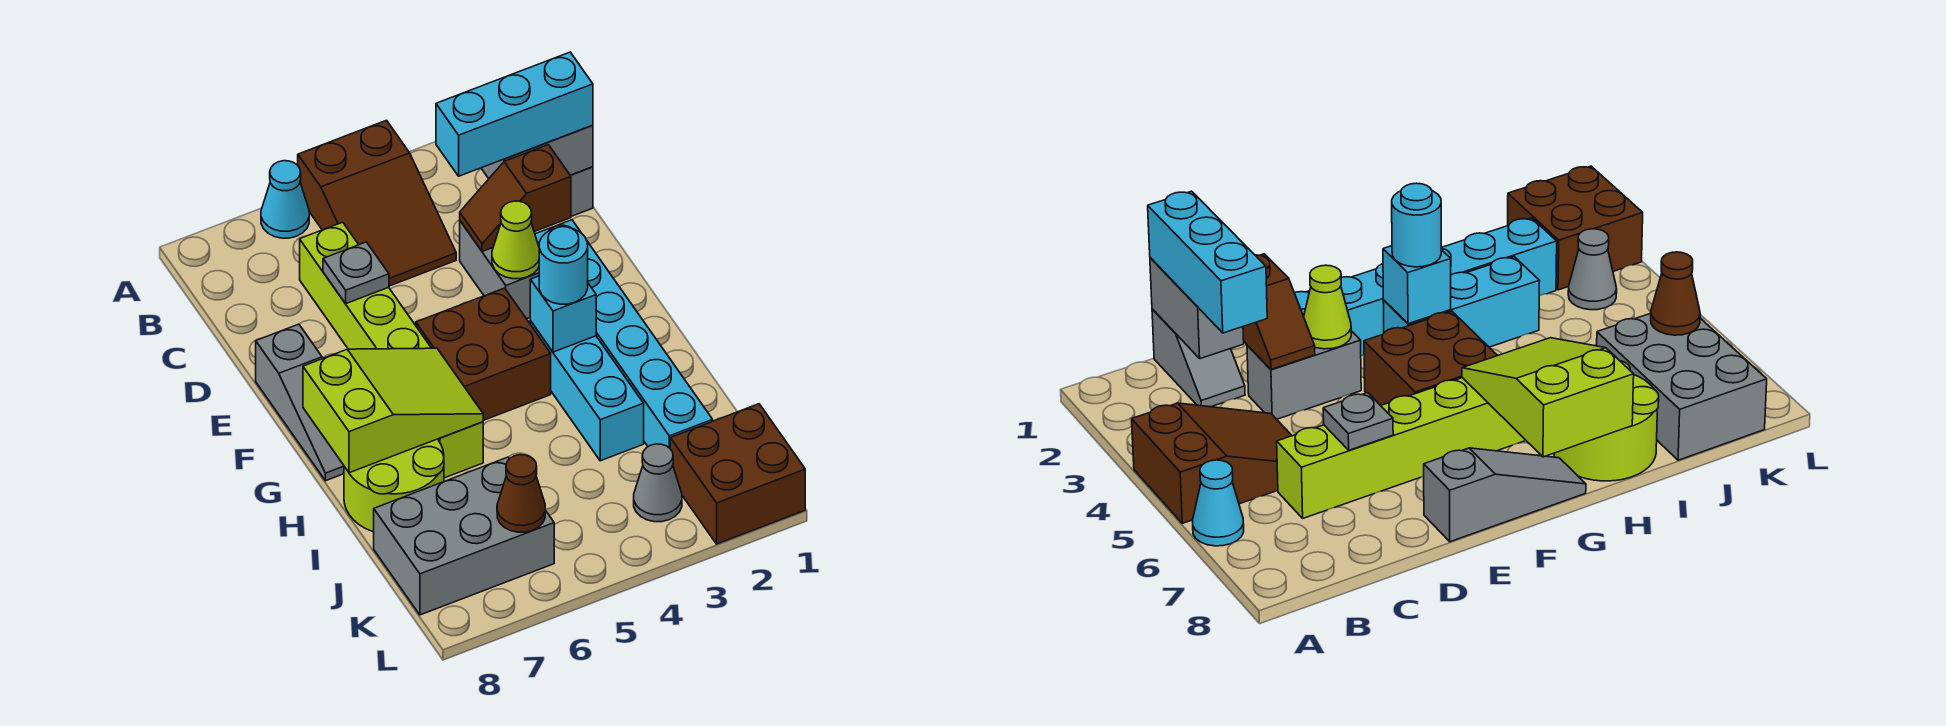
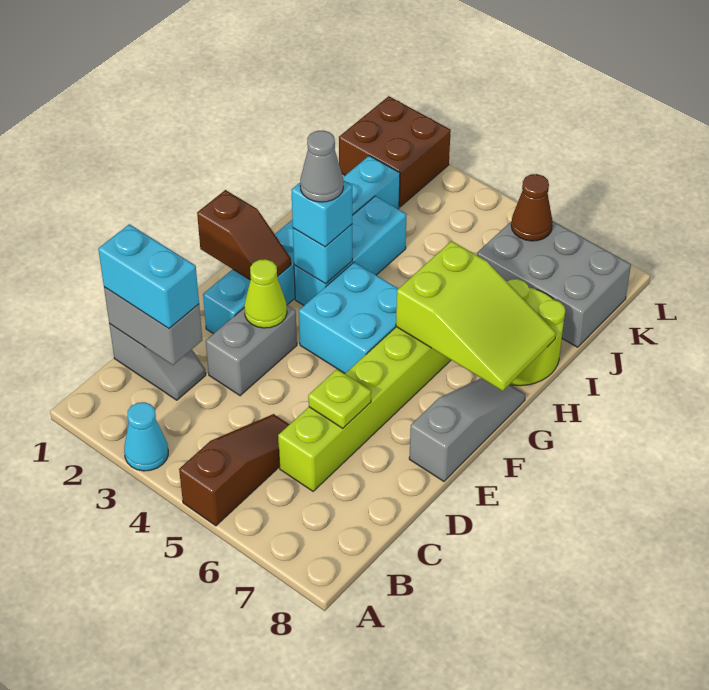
brown slope A4:C5 level 1 top A -> brown slope A5:C5 level 1 top A
cyan cone A6 level 1 -> cyan cone A3 level 1
cyan brick C1:C3 level 3 -> cyan brick C1:C2 level 3
brown slope D2:D3 level 2 top 2 -> brown slope F1:F2 level 2 top 1
grey plate D6 level 2 -> lime plate D6 level 2
brown brick F4:G5 level 1 -> cyan brick F4:G5 level 1
cyan round brick G3 level 3 -> cyan brick G3 level 3
lime slope G6:H8 level 2 top 8 -> lime slope G6:H8 level 2 top 6
grey cone K3 level 1 -> grey cone G3 level 4

